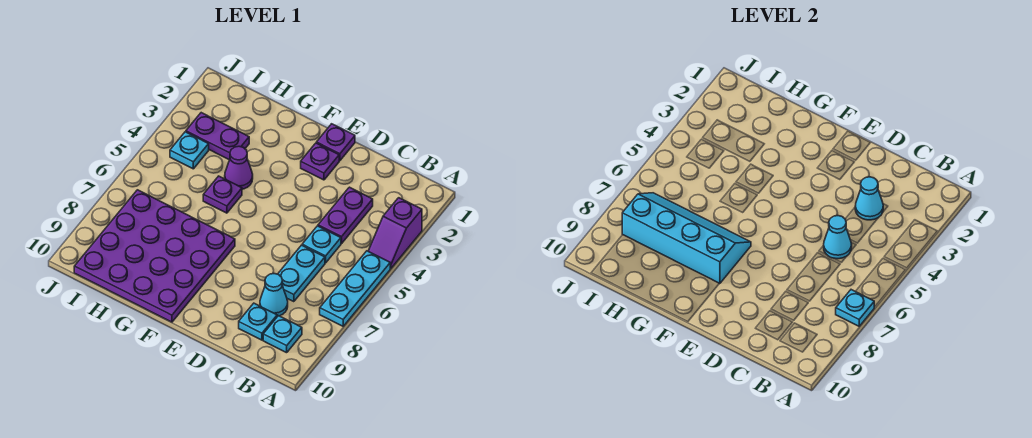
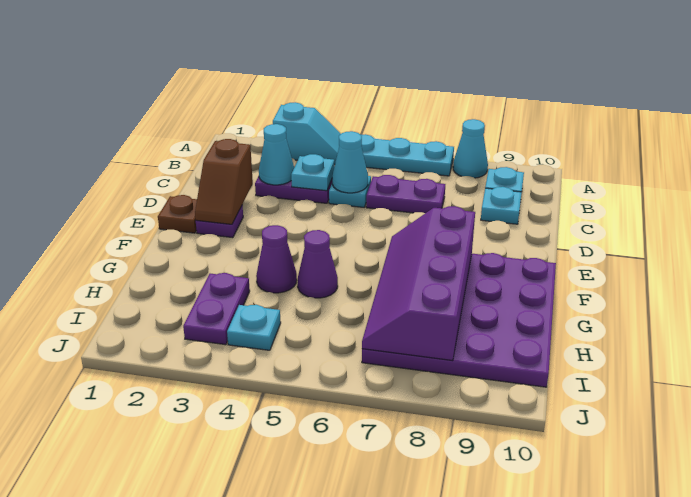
purple slope A3:A4 level 1 top 3 -> cyan slope A3:A4 level 1 top 3
cyan plate A7 level 2 -> cyan plate C4 level 2
cyan plate C6:C7 level 1 -> purple plate C6:C7 level 1
cyan cone C8 level 1 -> cyan cone A8 level 1
none -> brown slope D2:E2 level 2 top D
purple plate E1 level 1 -> brown plate E1 level 1
cyan slope F7:I8 level 2 top 8 -> purple slope F7:I8 level 2 top 8
purple plate G5 level 1 -> purple cone G5 level 1

